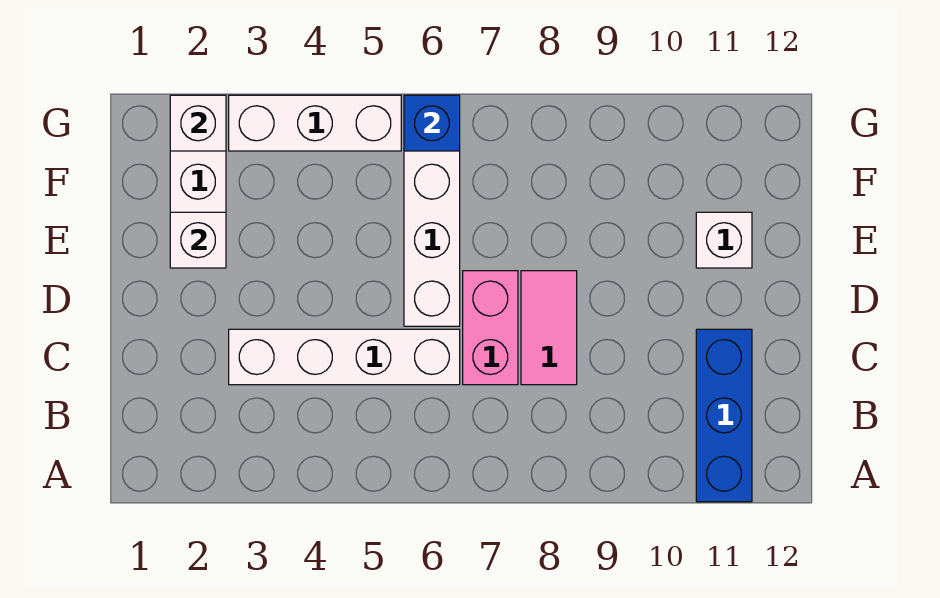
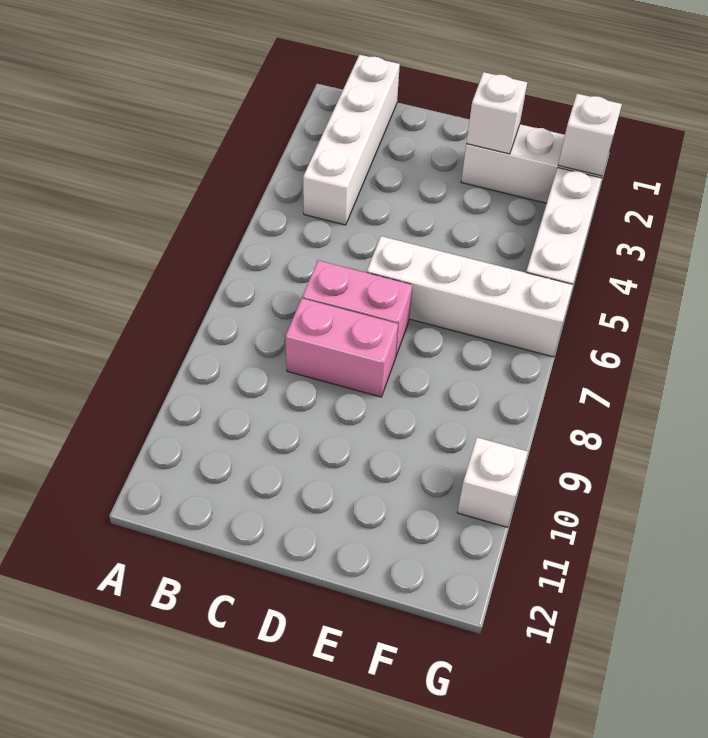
blue brick A11:C11 level 1 -> none
white brick C3:C6 level 1 -> white brick B1:B4 level 1
pink tile C8:D8 level 1 -> pink brick C8:D8 level 1
white brick E11 level 1 -> white brick G10 level 1
blue brick G6 level 2 -> none

